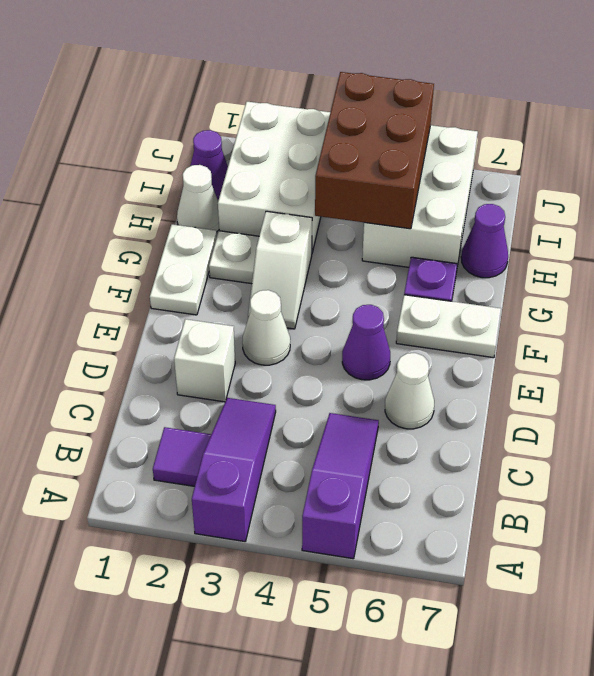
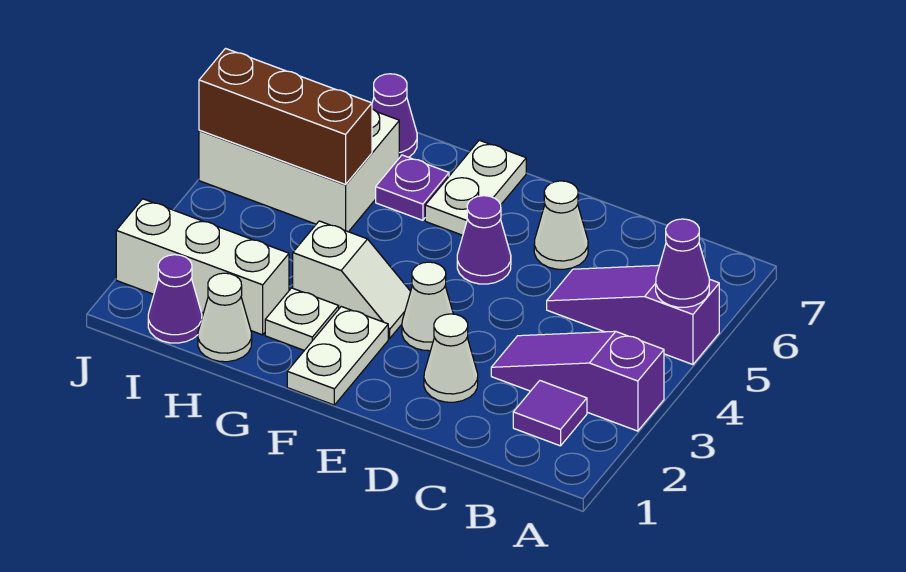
none -> purple cone A5 level 2
white brick D2 level 1 -> white cone D2 level 1
white plate F1:G1 level 1 -> white plate F1:F2 level 1
white brick H2:J3 level 1 -> white brick H2:J2 level 1
brown brick H4:J5 level 2 -> brown brick H5:J5 level 2

